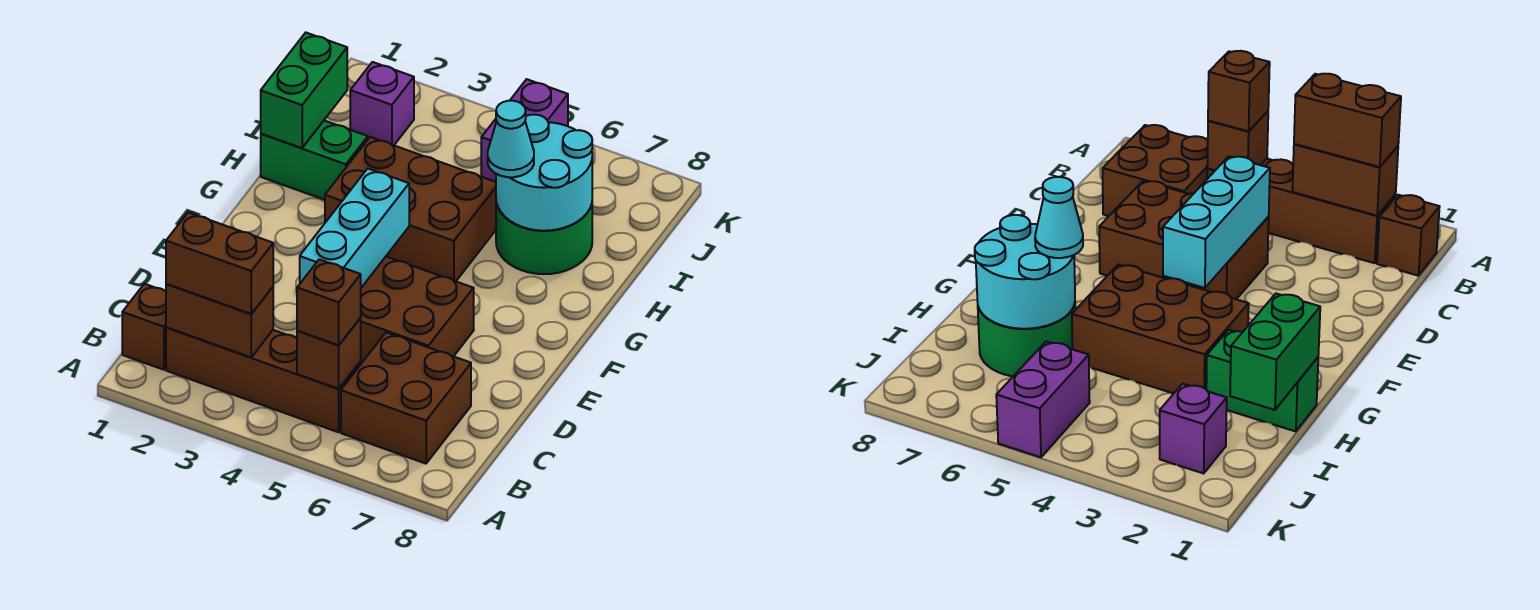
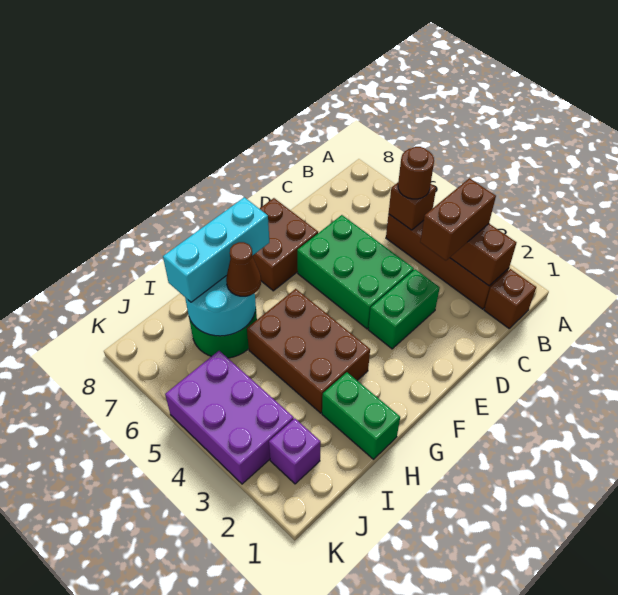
brown brick B2:B3 level 3 -> brown brick B3:C3 level 3
brown brick B5 level 3 -> brown round brick B5 level 3
brown brick B6:C7 level 1 -> brown brick E7:F8 level 1
brown brick D4:E6 level 1 -> green brick D4:E6 level 1
cyan brick D4:F4 level 2 -> cyan brick G7:I7 level 3
green brick H1:I1 level 2 -> green brick D3:E3 level 1
cyan cone H6 level 3 -> brown cone H6 level 3
purple brick J5:K5 level 1 -> purple brick J3:K5 level 1

